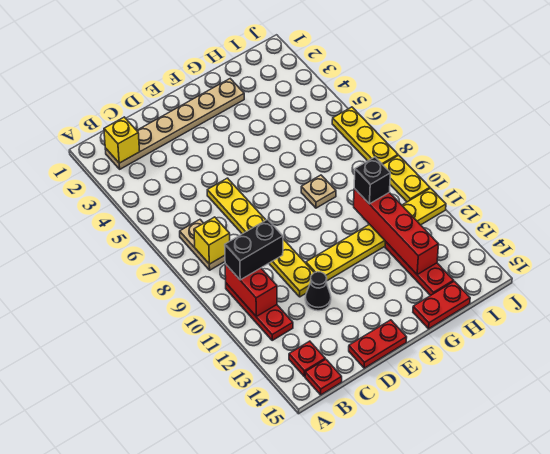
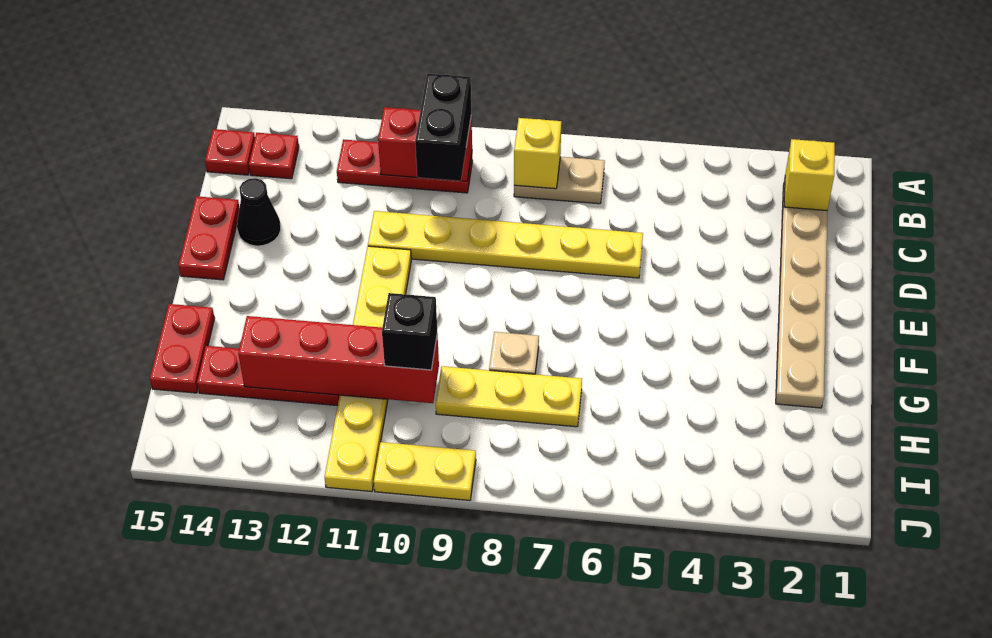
black cone D12 level 1 -> black cone D14 level 1
yellow plate J6:J8 level 1 -> yellow plate H7:H9 level 1

